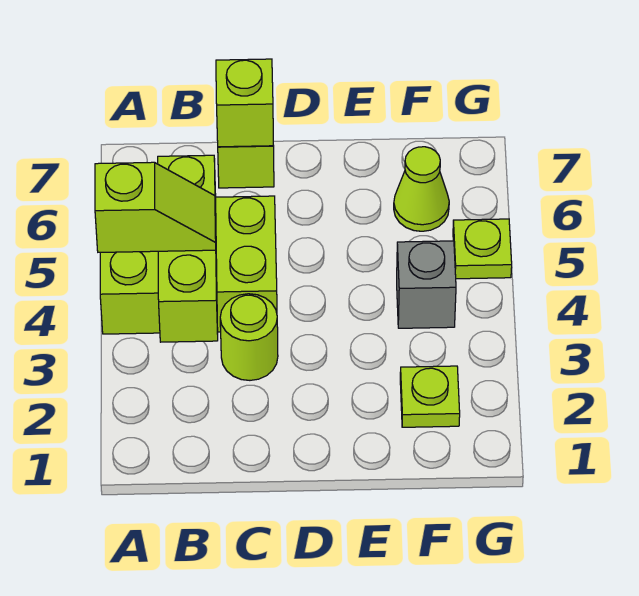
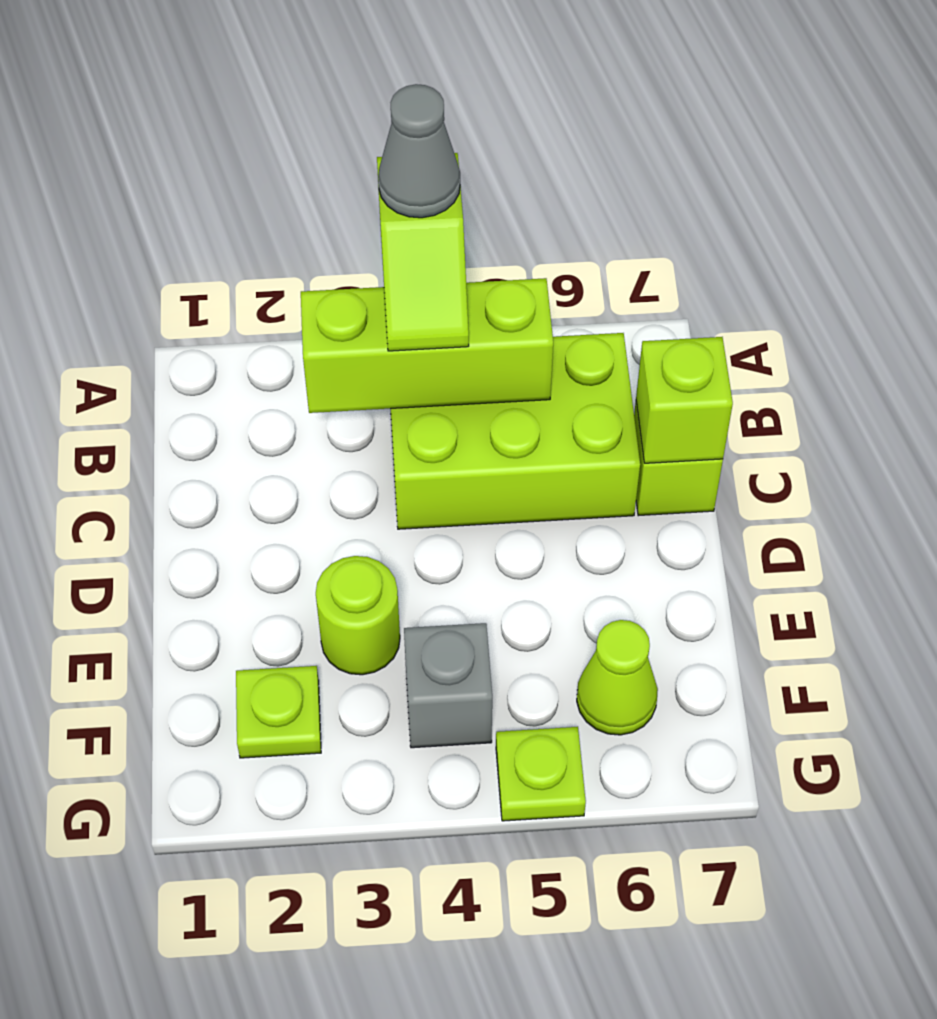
lime brick A4:C5 level 1 -> lime brick B4:C6 level 1
none -> grey cone A4 level 4
lime round brick C3 level 1 -> lime round brick E3 level 1

